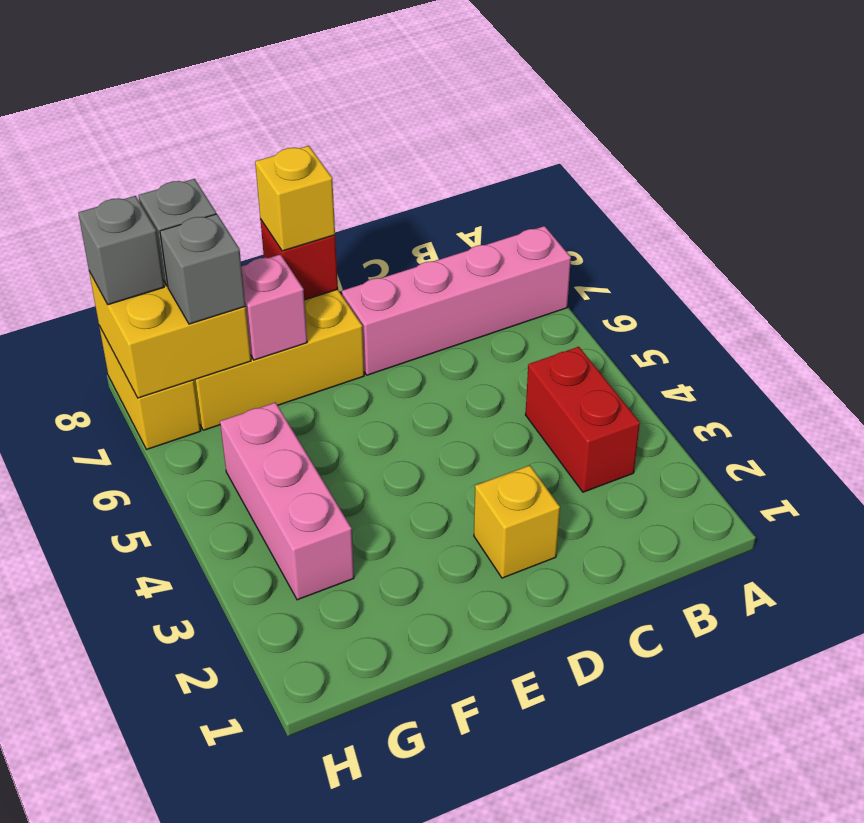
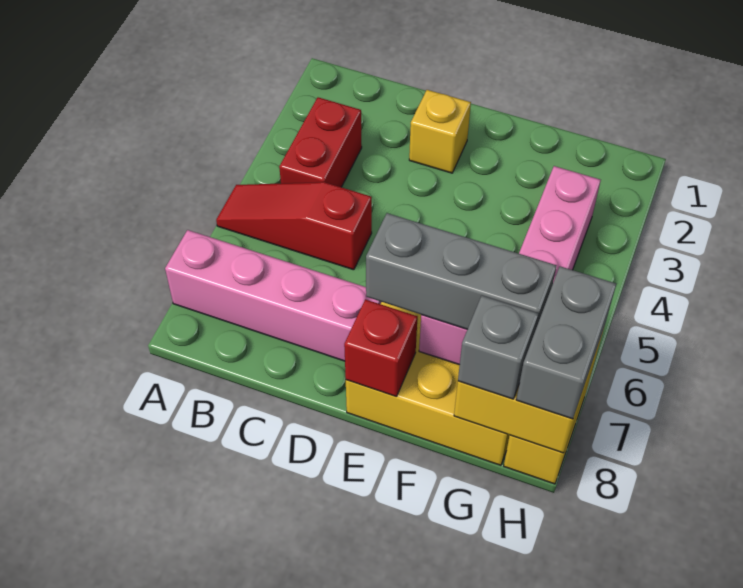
none -> red slope A5:C5 level 1 top C
yellow brick E8 level 3 -> none
grey brick G7 level 3 -> grey brick E7:G7 level 3
grey brick H8 level 3 -> grey brick H7:H8 level 3

